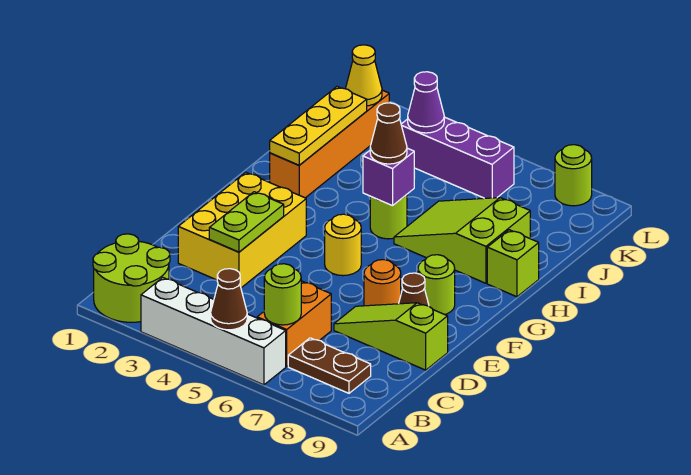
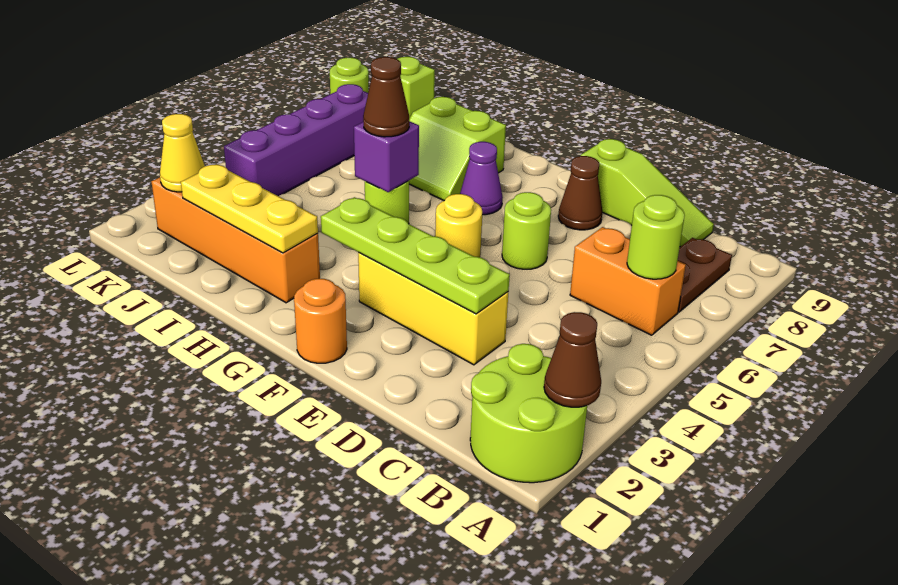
white brick A3:A6 level 1 -> none
brown cone A5 level 2 -> brown cone A2 level 2
yellow brick D2:F3 level 1 -> yellow brick D3:F3 level 1
lime plate D3:E3 level 2 -> lime plate D3:G3 level 2
lime slope D7:D9 level 1 top 9 -> lime slope C9:E9 level 1 top E
orange round brick E7 level 1 -> orange round brick F1 level 1
lime round brick F8 level 1 -> lime round brick E6 level 1
lime slope H6:I8 level 1 top 8 -> lime slope H7:I8 level 1 top 8
lime brick H9 level 1 -> lime brick K9 level 1
purple brick K4:K6 level 1 -> purple brick K4:K7 level 1
purple cone K4 level 2 -> purple cone G7 level 1

